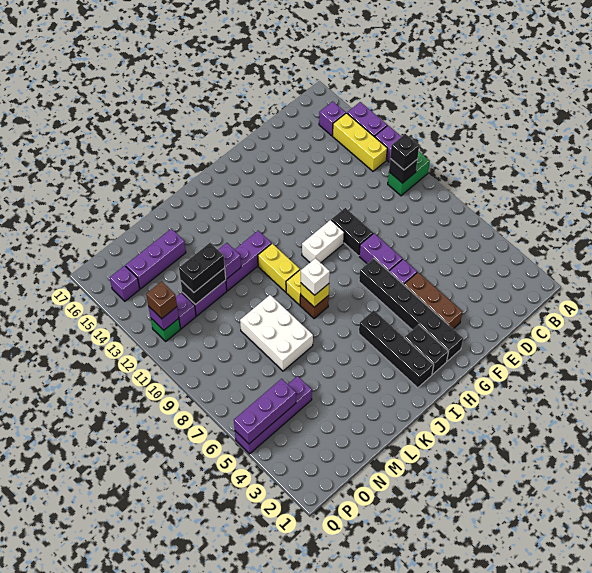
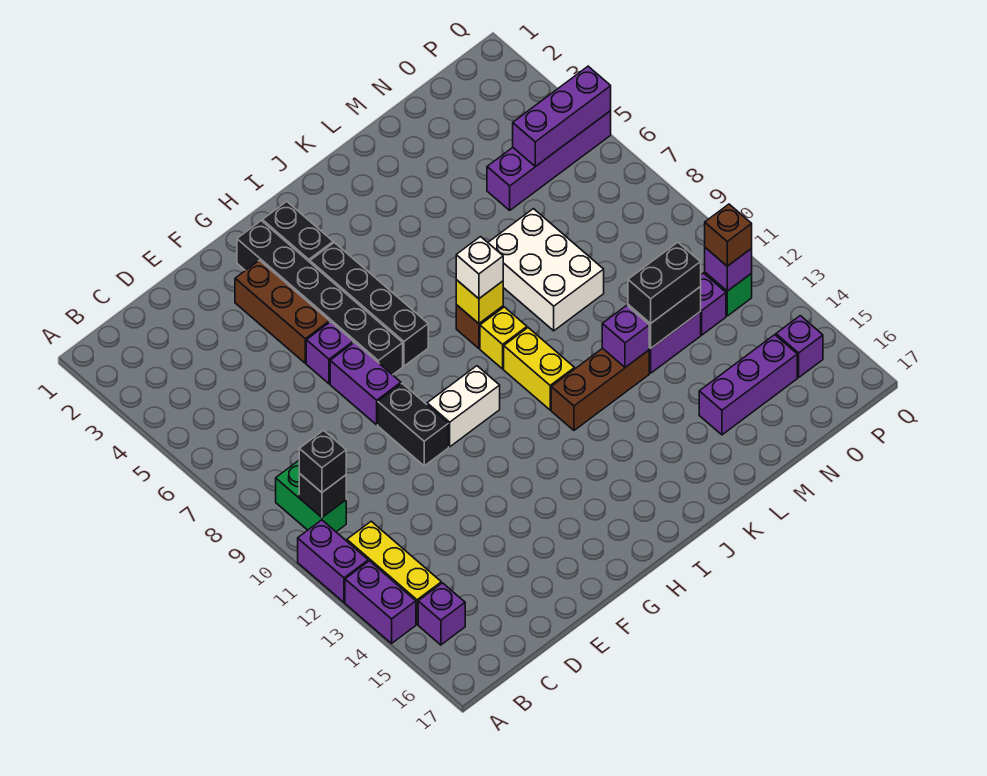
green brick A10:B10 level 1 -> green brick B9:B10 level 1
black brick I2:I5 level 1 -> black brick H4:H7 level 1
purple brick J12:L12 level 1 -> brown brick J12:L12 level 1

